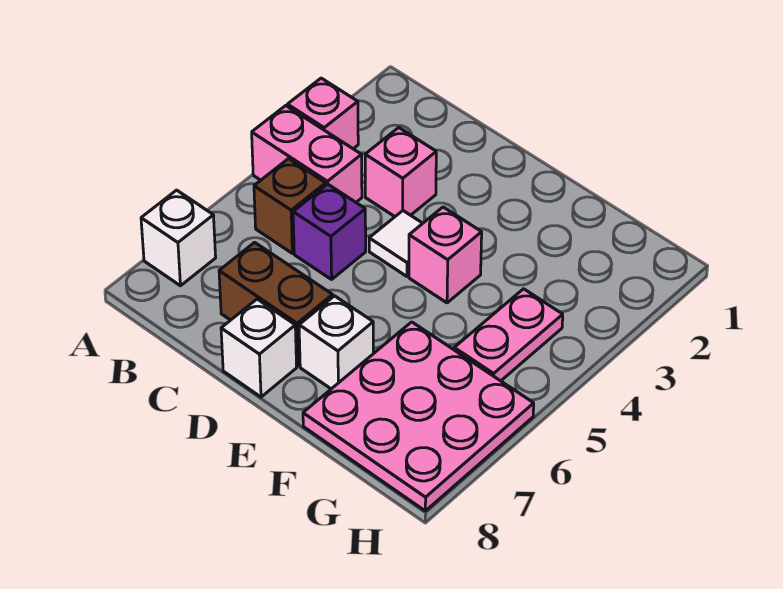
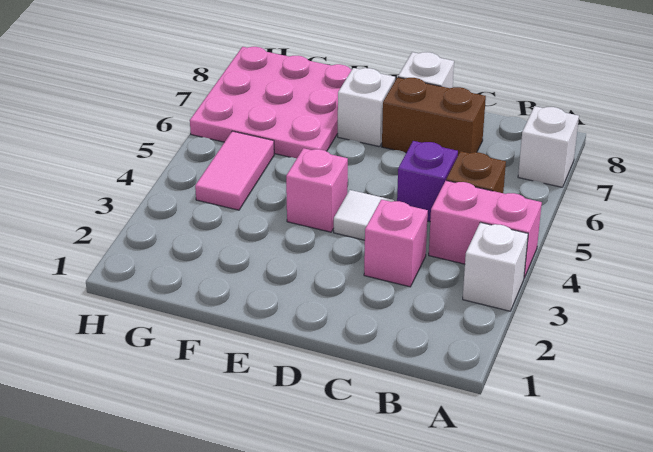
pink brick A3 level 1 -> white brick A3 level 1
pink plate G4:G5 level 1 -> pink tile G4:G5 level 1

